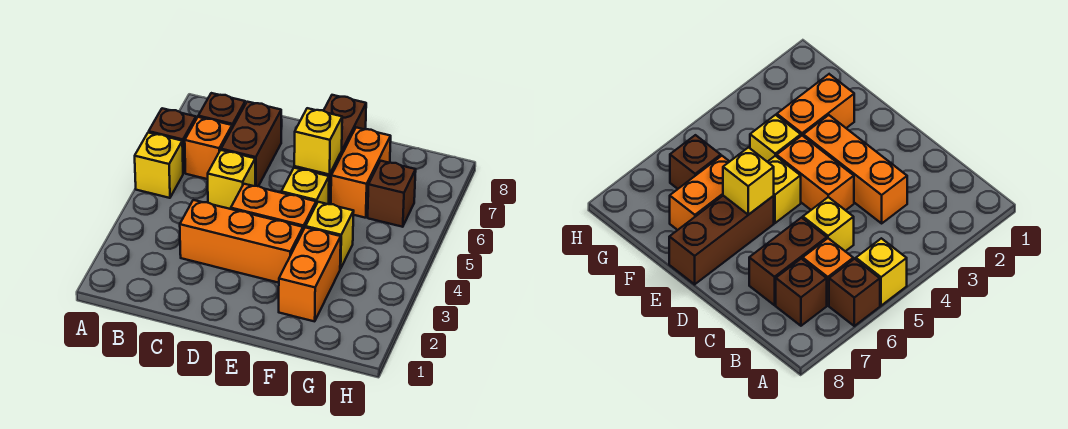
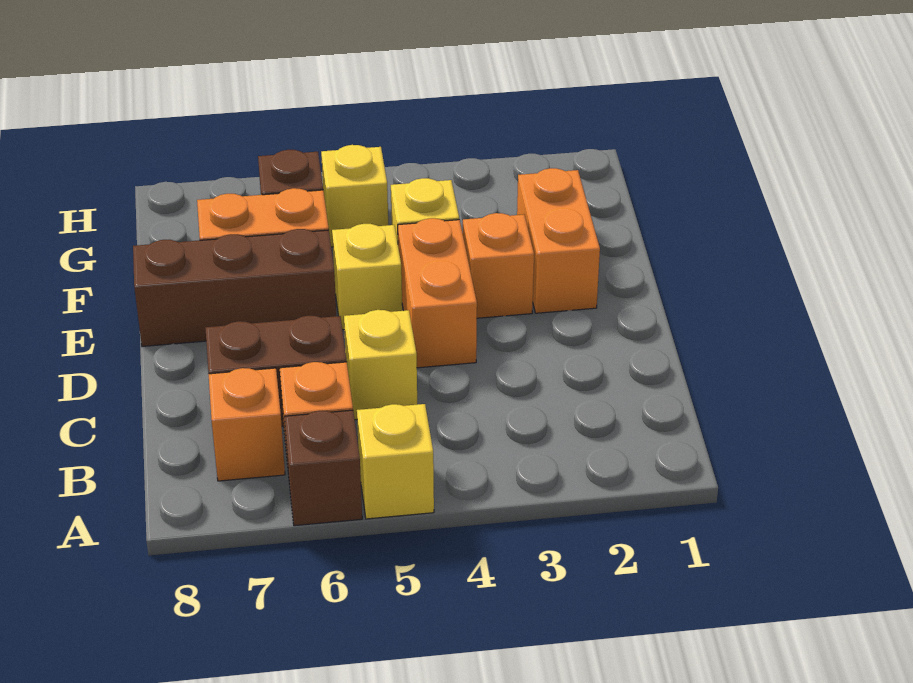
brown brick B7 level 1 -> orange brick B7 level 1
orange brick C3:E3 level 1 -> orange brick E3 level 1
yellow brick E6 level 2 -> yellow brick G5 level 1
orange brick F2:F3 level 1 -> orange brick E2:F2 level 1

